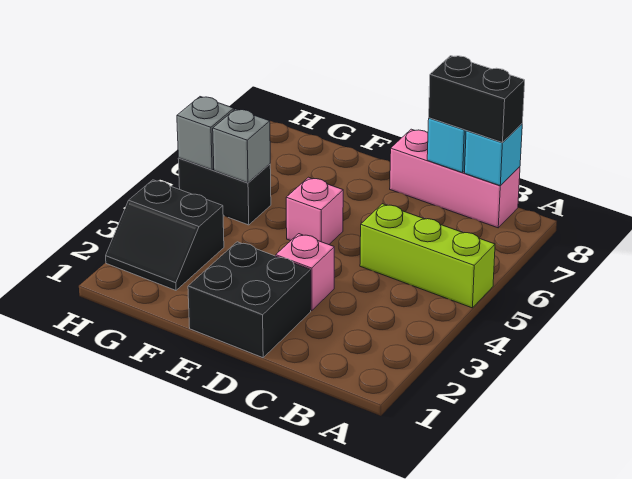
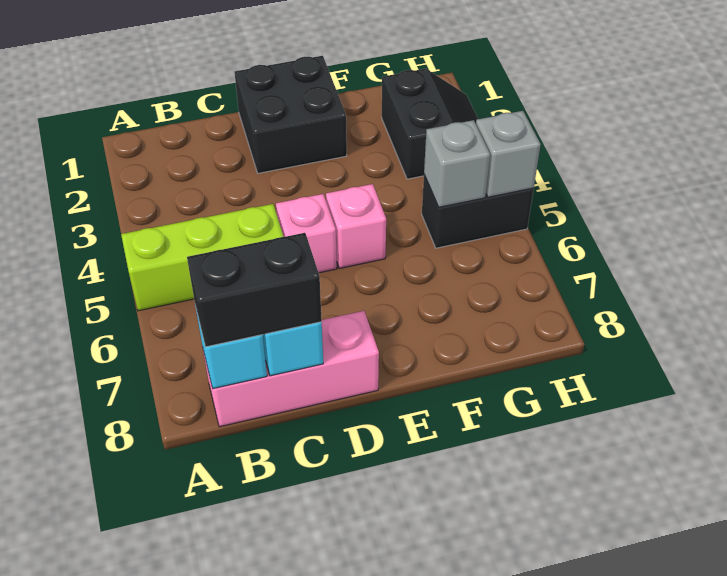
pink brick D3 level 1 -> pink brick D5 level 1
black slope G2:H3 level 1 top 3 -> black slope G2:H3 level 1 top G

